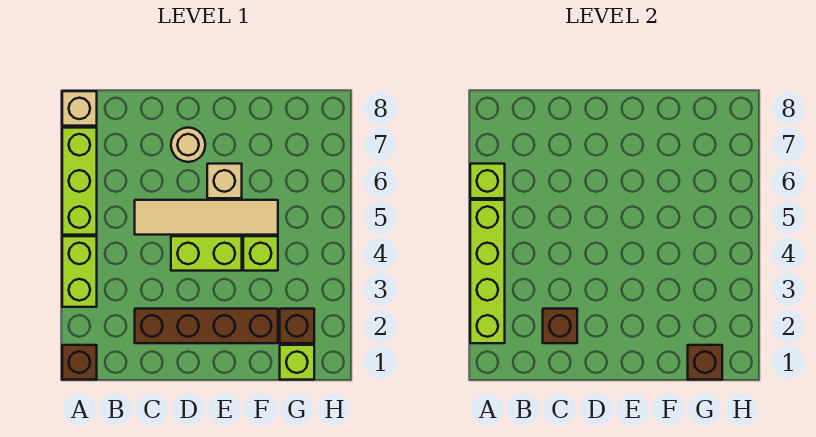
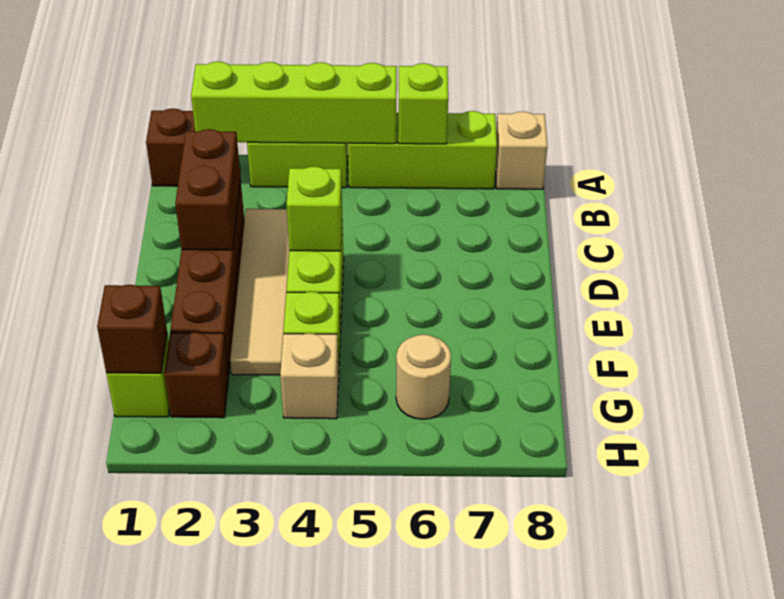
brown brick C2 level 2 -> brown brick C2:D2 level 2
tan tile C5:F5 level 1 -> tan tile C3:F3 level 1
none -> lime brick D4 level 2
tan round brick D7 level 1 -> tan round brick G6 level 1
tan brick E6 level 1 -> tan brick G4 level 1

